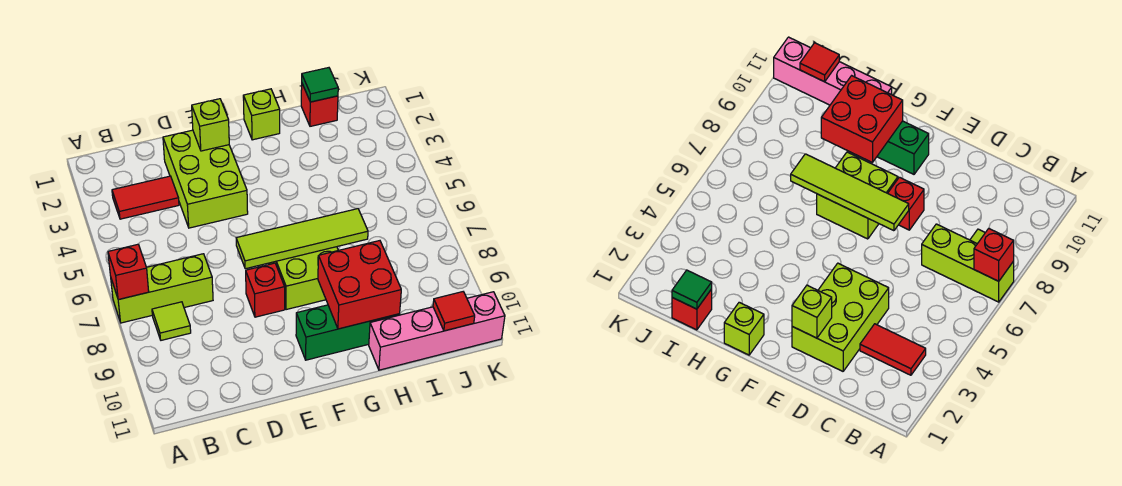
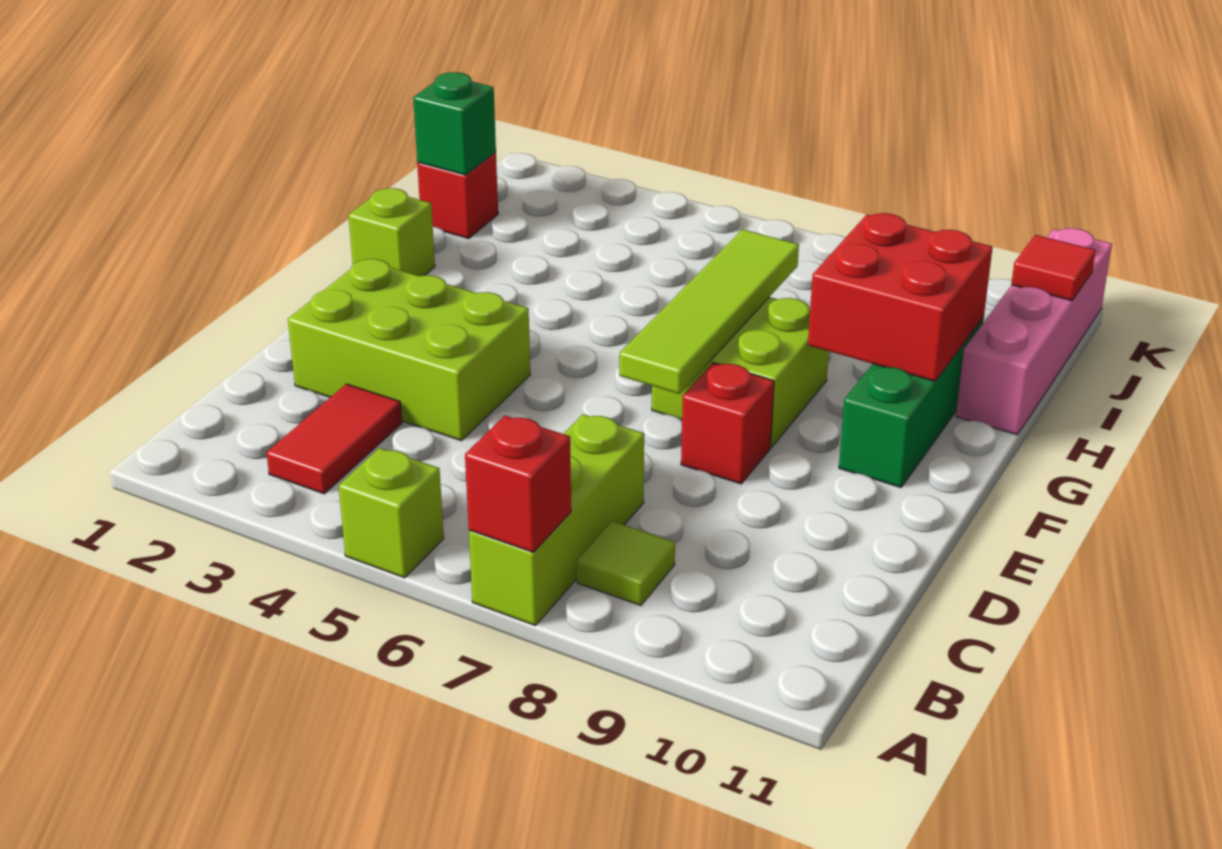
lime brick E2 level 2 -> lime brick A5 level 1
green tile I1 level 2 -> green brick I1 level 2

